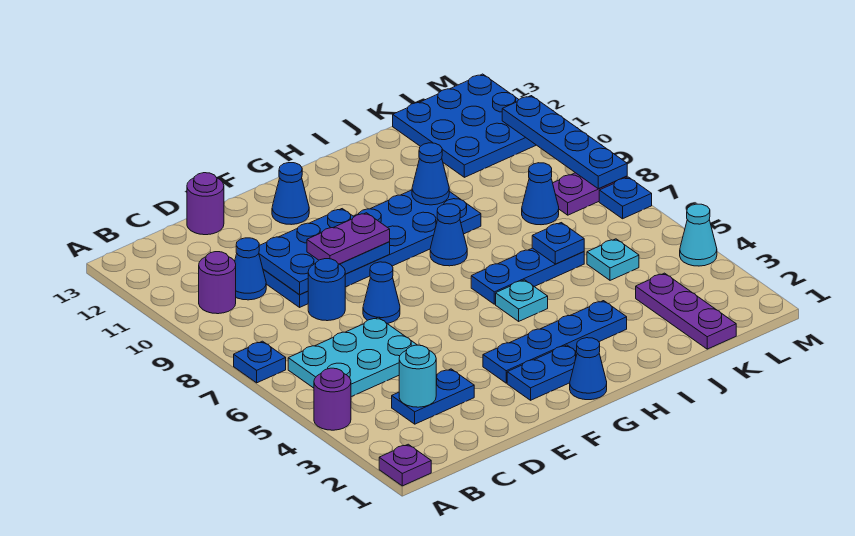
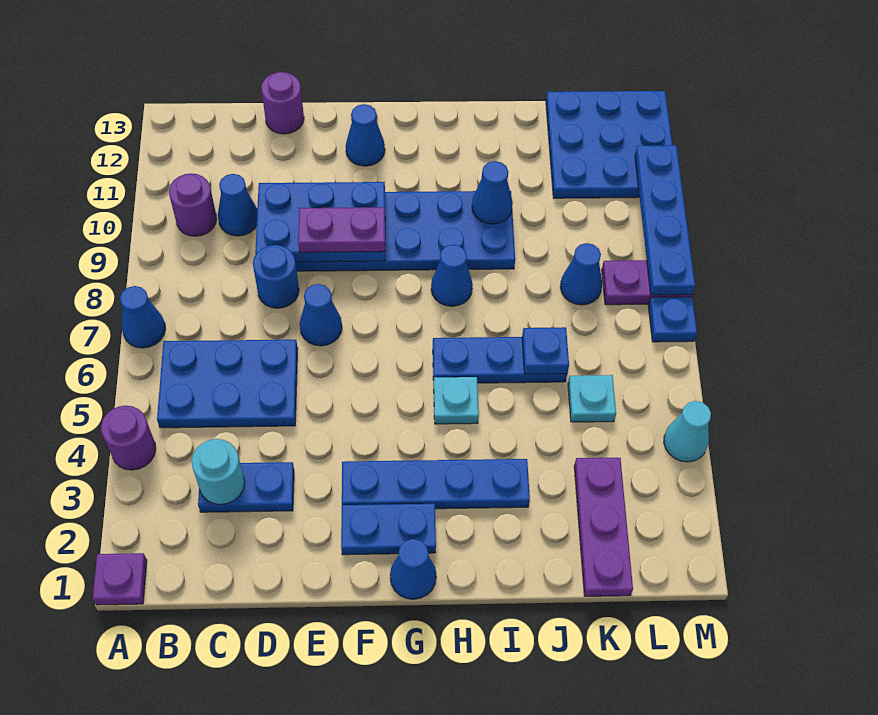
blue plate A7 level 1 -> blue cone A7 level 1
cyan plate B5:D6 level 1 -> blue plate B5:D6 level 1

